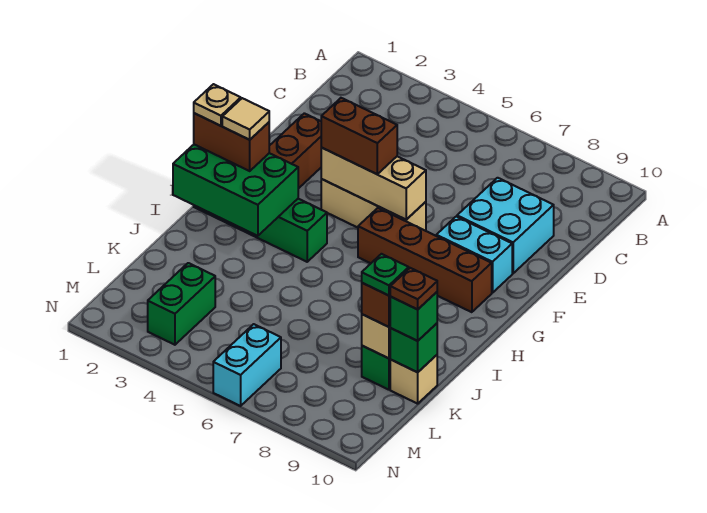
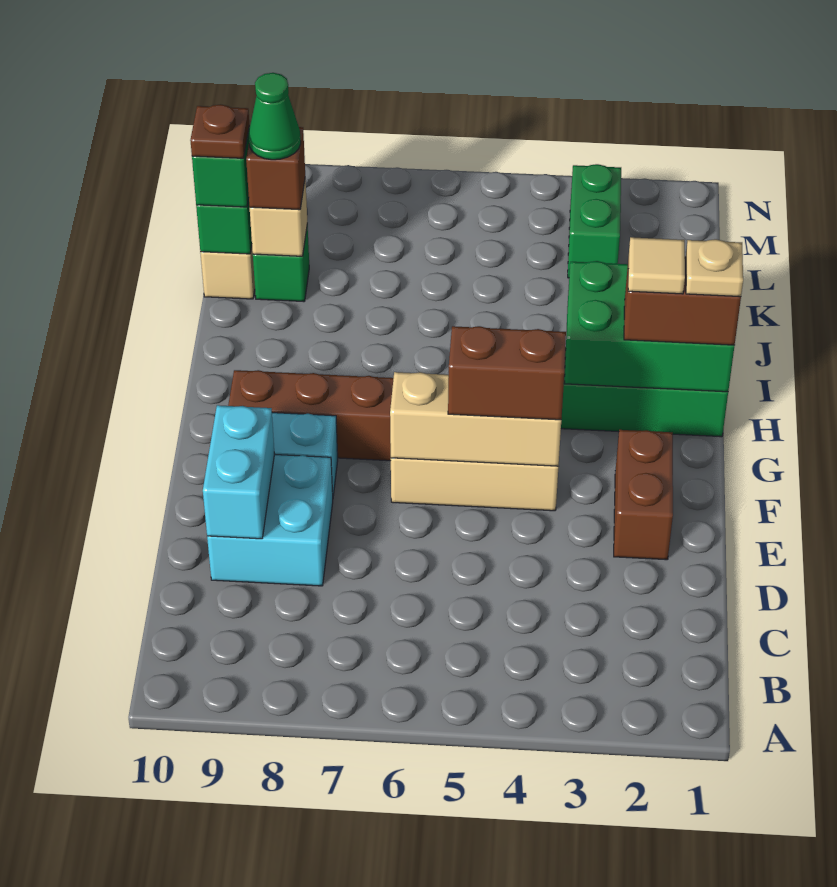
green plate K9 level 4 -> green cone K9 level 4
cyan brick M6:N6 level 1 -> cyan brick D9:E9 level 2

